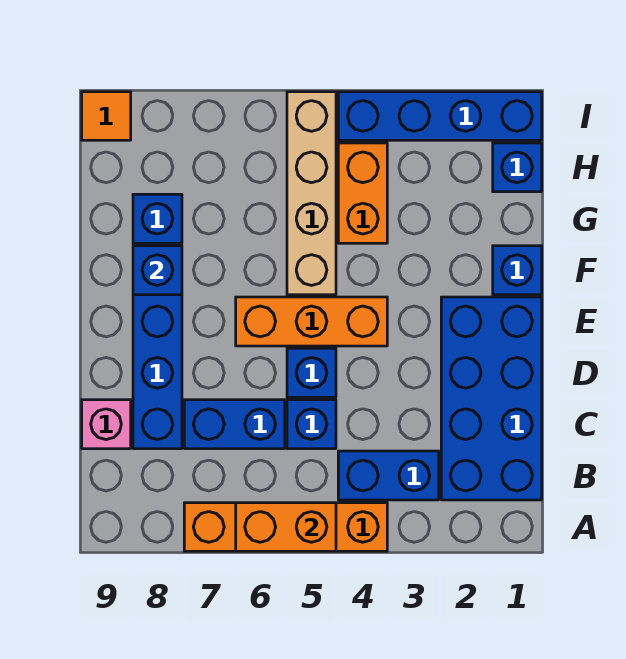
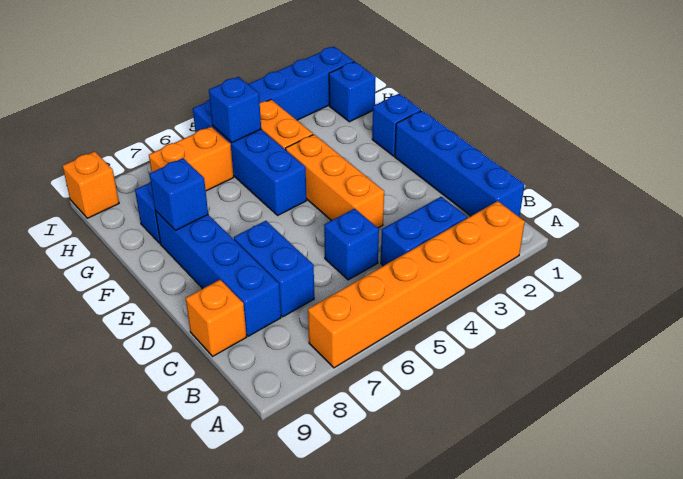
orange brick A4:A7 level 1 -> orange brick A2:A7 level 1
orange brick A5:A6 level 2 -> orange brick H6:H7 level 1
blue brick B1:E2 level 1 -> blue brick B1:E1 level 1
blue brick C6:C7 level 1 -> blue brick C7:D7 level 1
pink brick C9 level 1 -> orange brick C9 level 1
blue brick D5 level 1 -> blue brick H5 level 2
orange brick E4:E6 level 1 -> orange brick D4:F4 level 1
tan brick F5:I5 level 1 -> blue brick F5:I5 level 1
orange tile I9 level 1 -> orange brick I9 level 1

